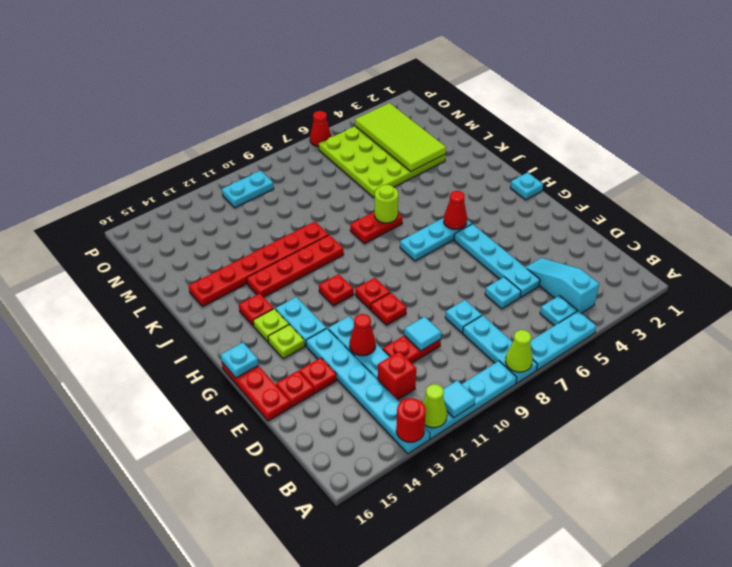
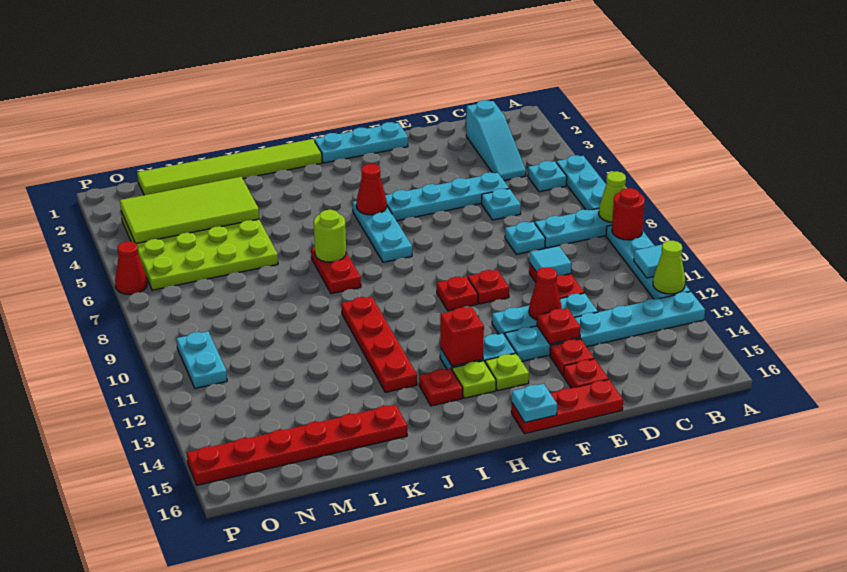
red round brick A13 level 2 -> red round brick A9 level 2
cyan slope B4:D4 level 1 top B -> cyan slope C2:C4 level 1 top 2
red brick C12 level 1 -> red brick H13 level 2
cyan plate H1 level 1 -> cyan plate F1:H1 level 1
red plate H11 level 1 -> red plate E13 level 2
none -> lime tile I1:N1 level 1
red plate K10:K15 level 1 -> red plate K15:P15 level 1

